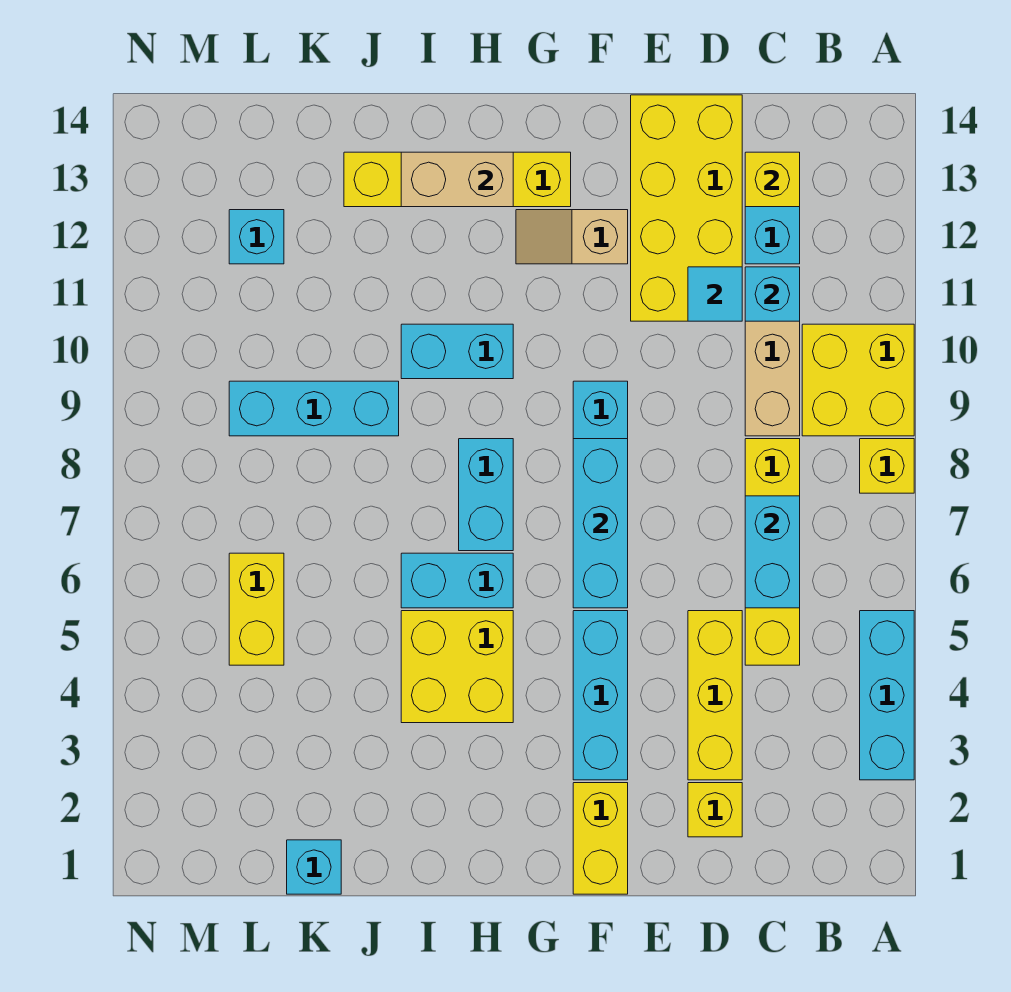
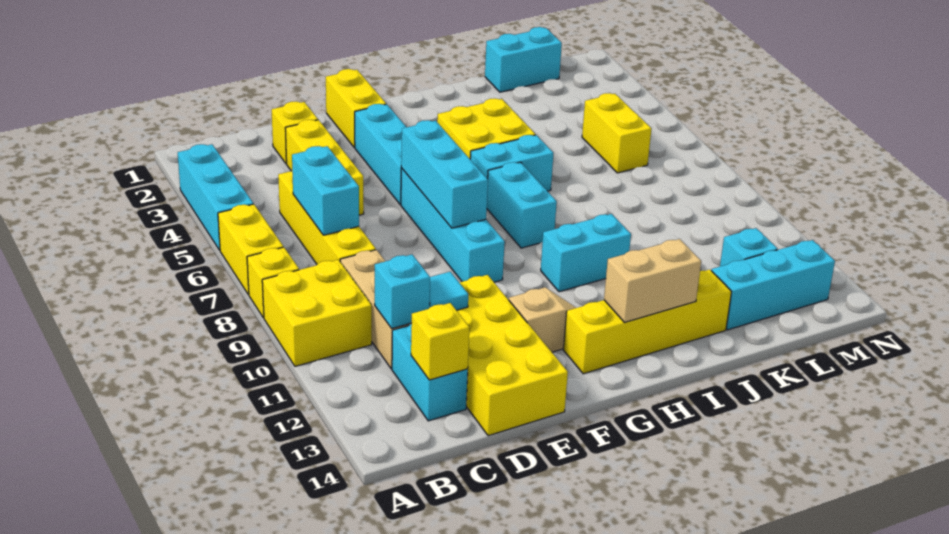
none -> yellow brick A6:A7 level 1
cyan brick J9:L9 level 1 -> cyan brick K13:M13 level 1
cyan brick K1 level 1 -> cyan brick K1:L1 level 1

